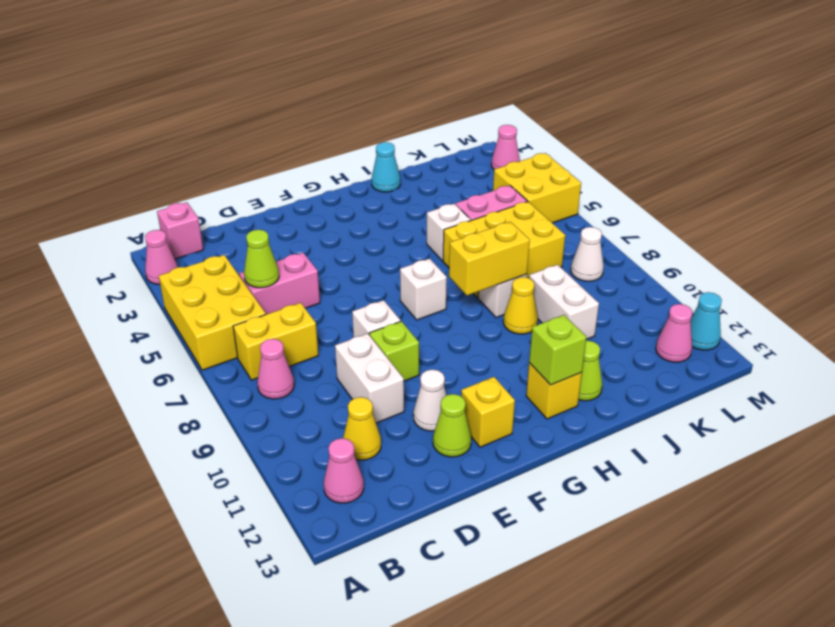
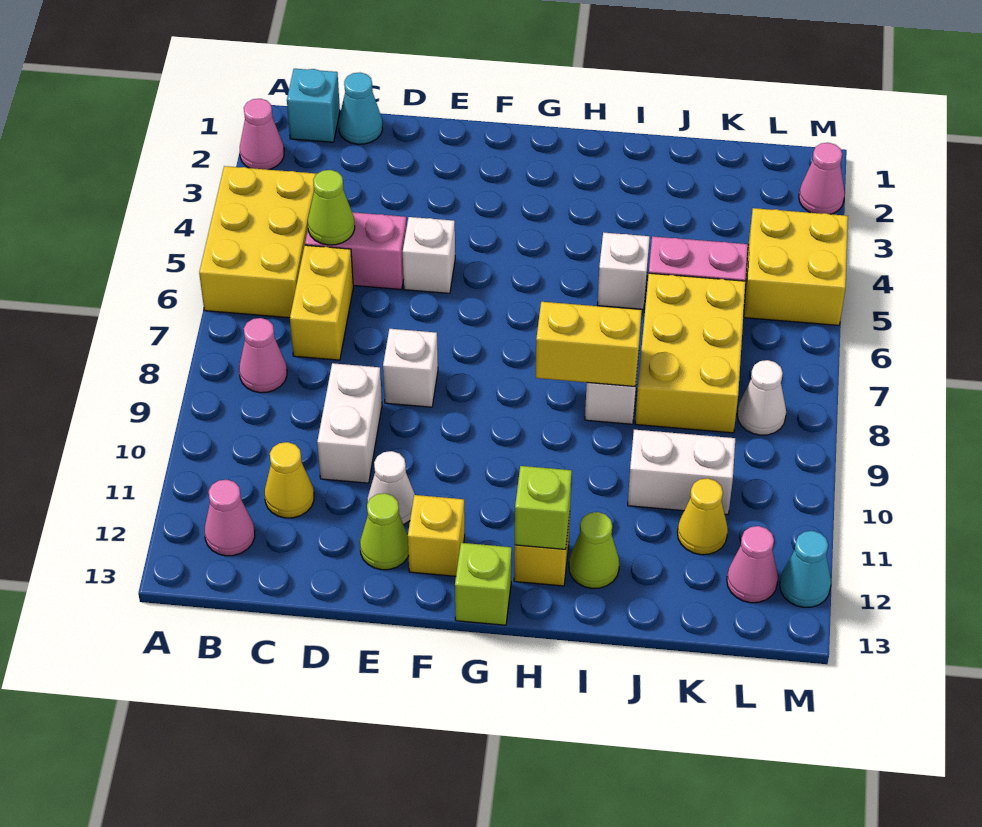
pink brick B1 level 1 -> cyan brick B1 level 1
yellow brick B7:C7 level 1 -> yellow brick C6:C7 level 1
lime brick E9 level 1 -> lime brick G13 level 1
white brick G7 level 1 -> white brick E5 level 1
cyan cone I1 level 1 -> cyan cone C1 level 1
yellow brick I6:K7 level 1 -> yellow brick J6:K8 level 1
yellow cone I9 level 1 -> yellow cone K11 level 1
white brick J9:J10 level 1 -> white brick J10:K10 level 1

